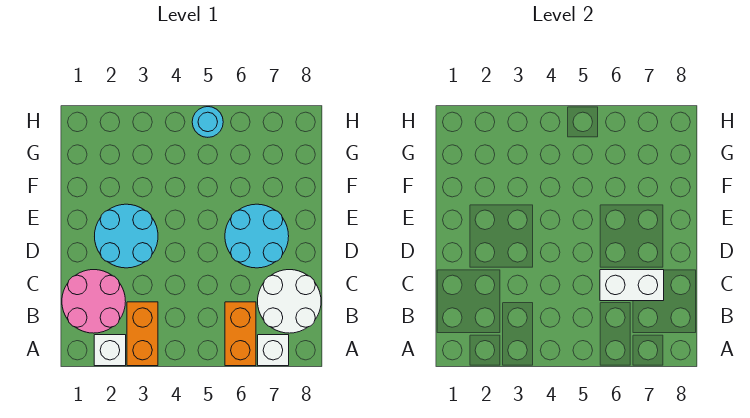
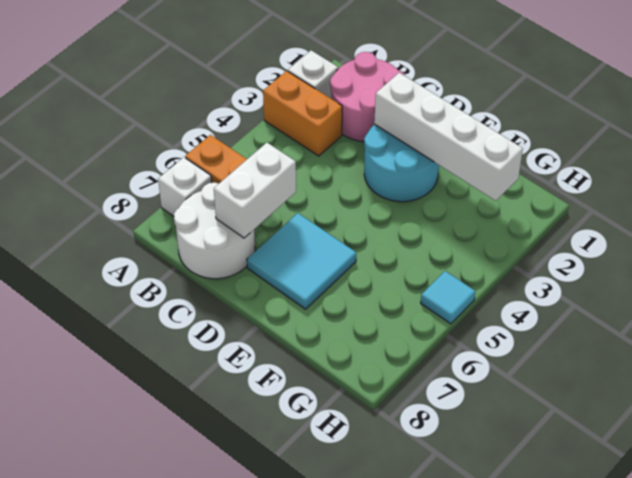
none -> white brick D2:G2 level 2
cyan round brick D6:E7 level 1 -> cyan tile D6:E7 level 1
cyan round brick H5 level 1 -> cyan tile H5 level 1

